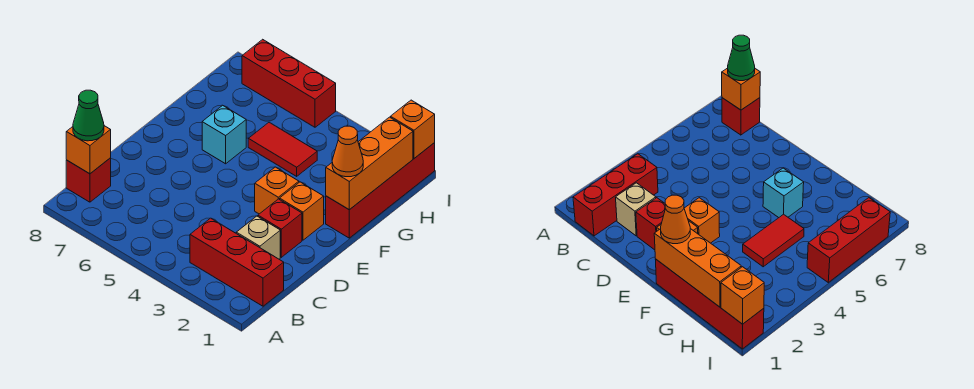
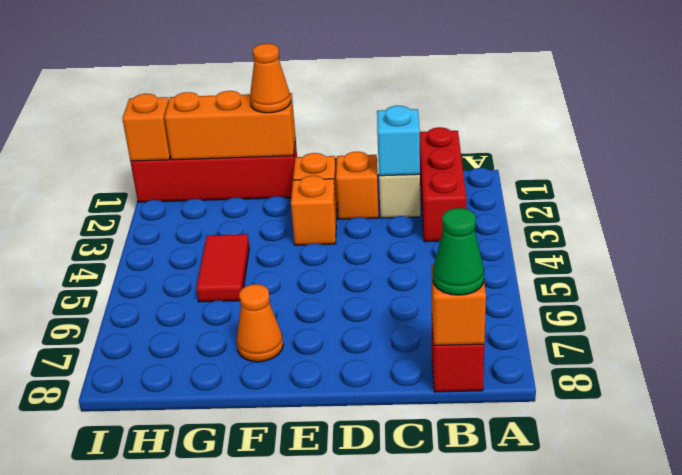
red brick D2 level 1 -> orange brick D2 level 1
cyan brick F6 level 1 -> cyan brick C2 level 2
none -> orange cone F7 level 1
red brick I5:I7 level 1 -> none

